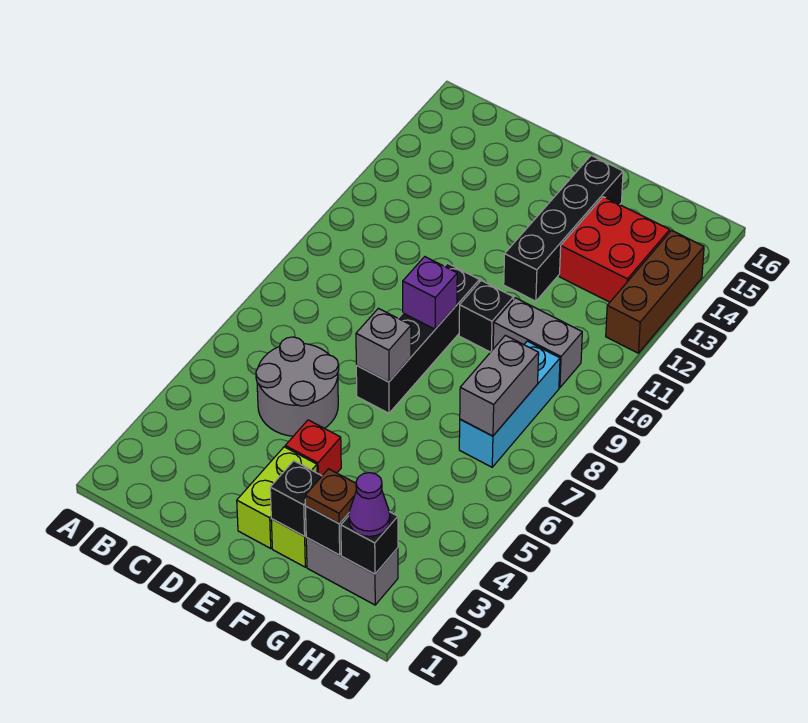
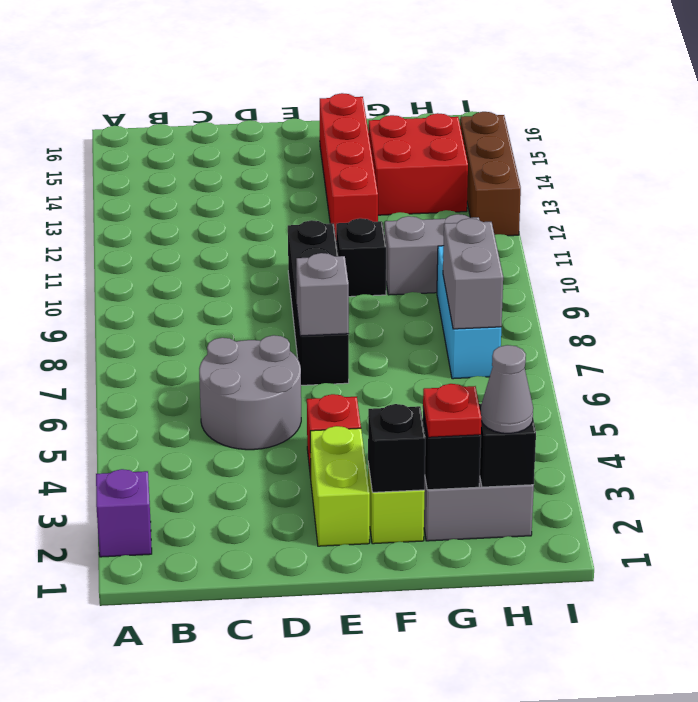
purple brick E9 level 2 -> purple brick A2 level 1
black brick F12:F15 level 1 -> red brick F12:F15 level 1
brown plate G2 level 3 -> red plate G2 level 3
purple cone H2 level 3 -> grey cone H2 level 3

